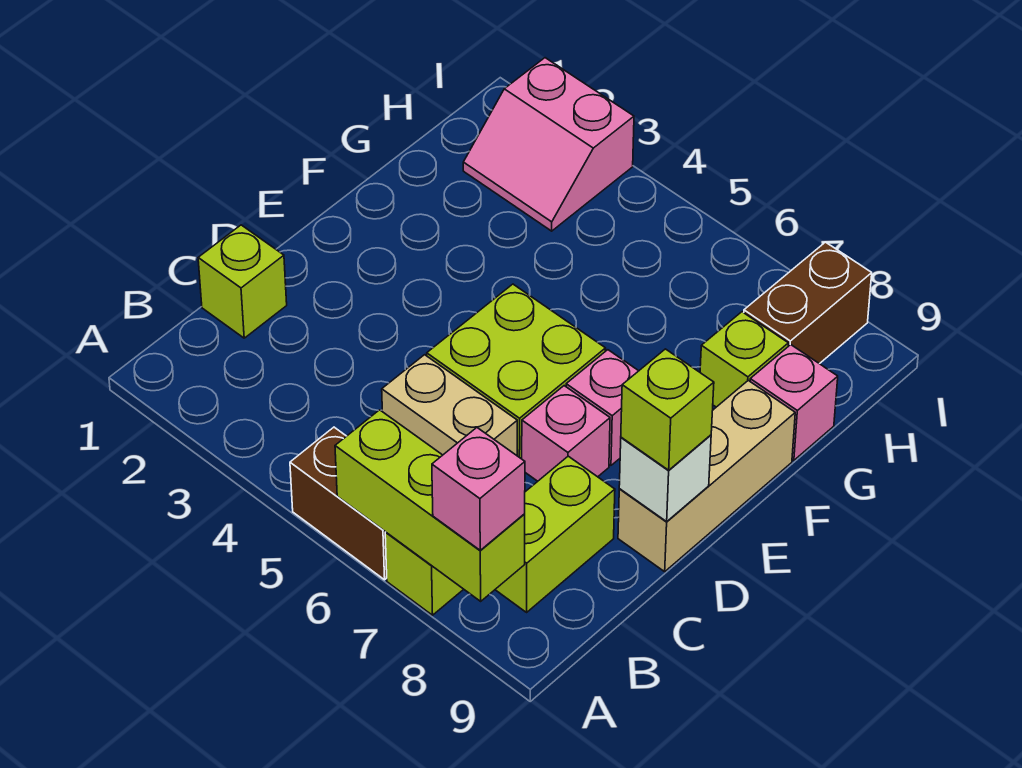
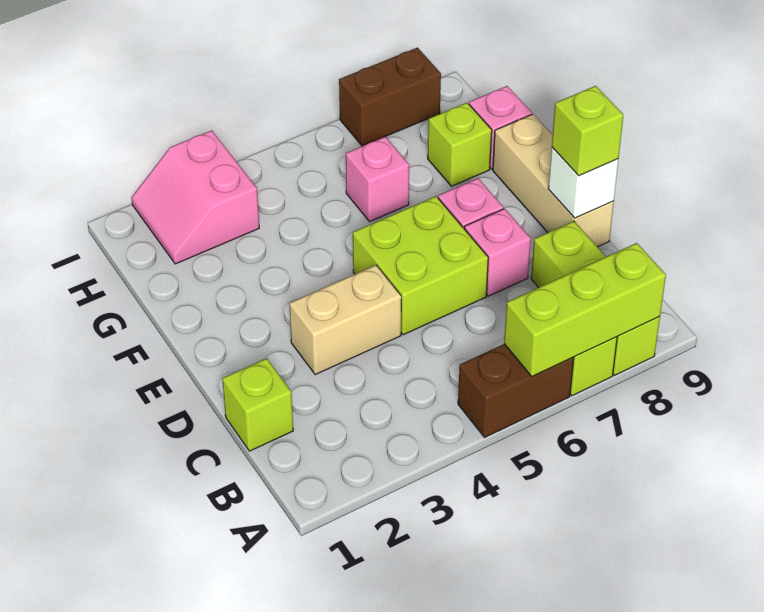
pink brick A8 level 3 -> pink brick G6 level 1
lime brick B8:C8 level 1 -> lime brick A8:C8 level 1
tan brick C5:C6 level 1 -> tan brick D3:D4 level 1
pink slope H2:I3 level 1 top I -> pink slope H2:I3 level 1 top 3
brown brick H8:I8 level 1 -> brown brick I7:I8 level 1

